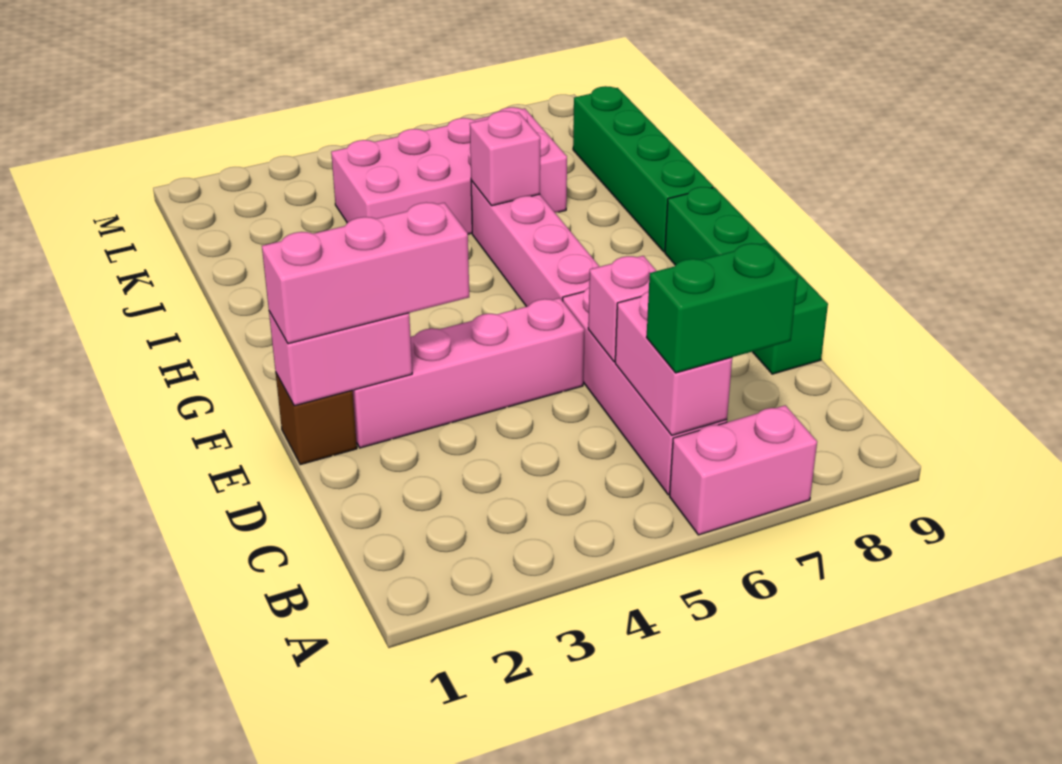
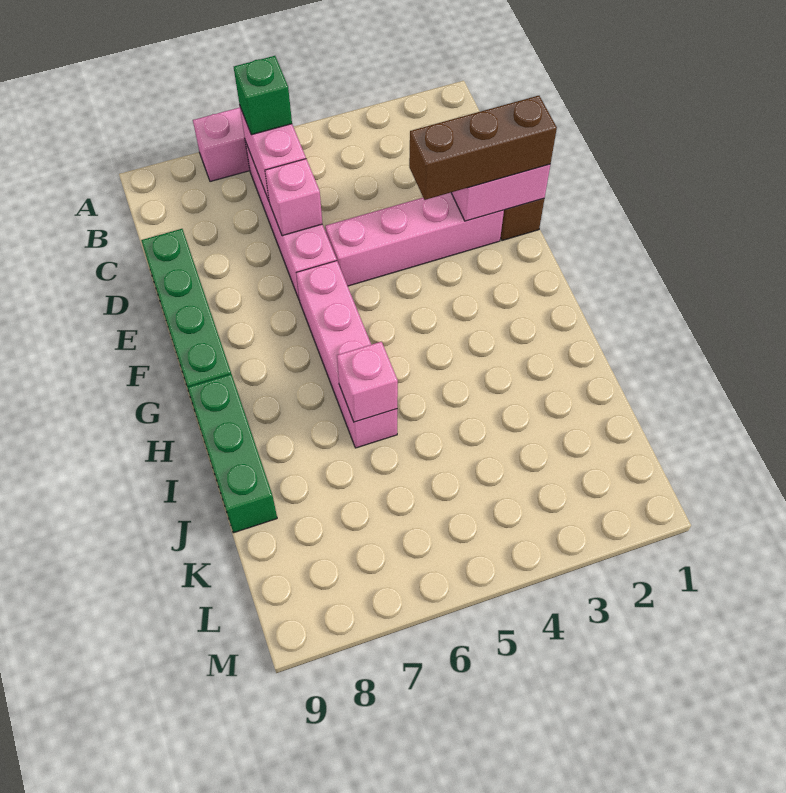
green brick B6:B7 level 3 -> green brick B6 level 3
pink brick E1:E3 level 3 -> brown brick E1:E3 level 3
green brick H9:K9 level 1 -> green brick H9:J9 level 1
pink brick J4:K7 level 1 -> none

